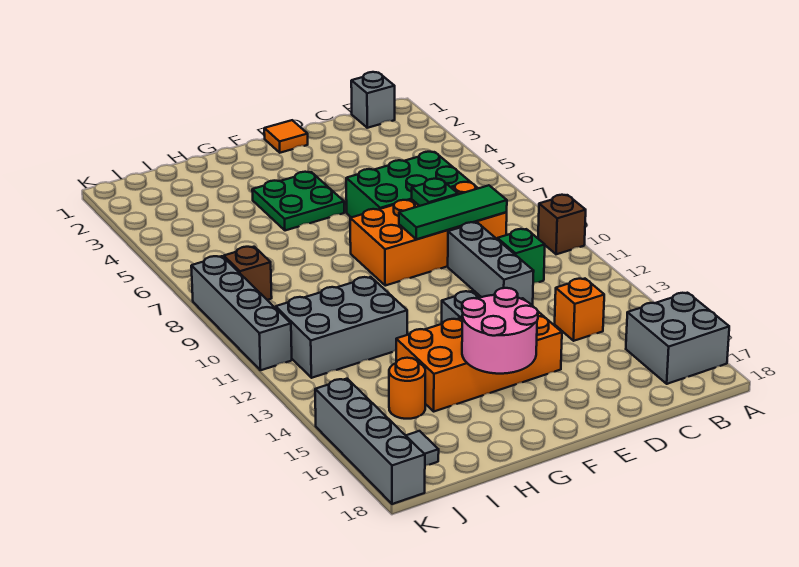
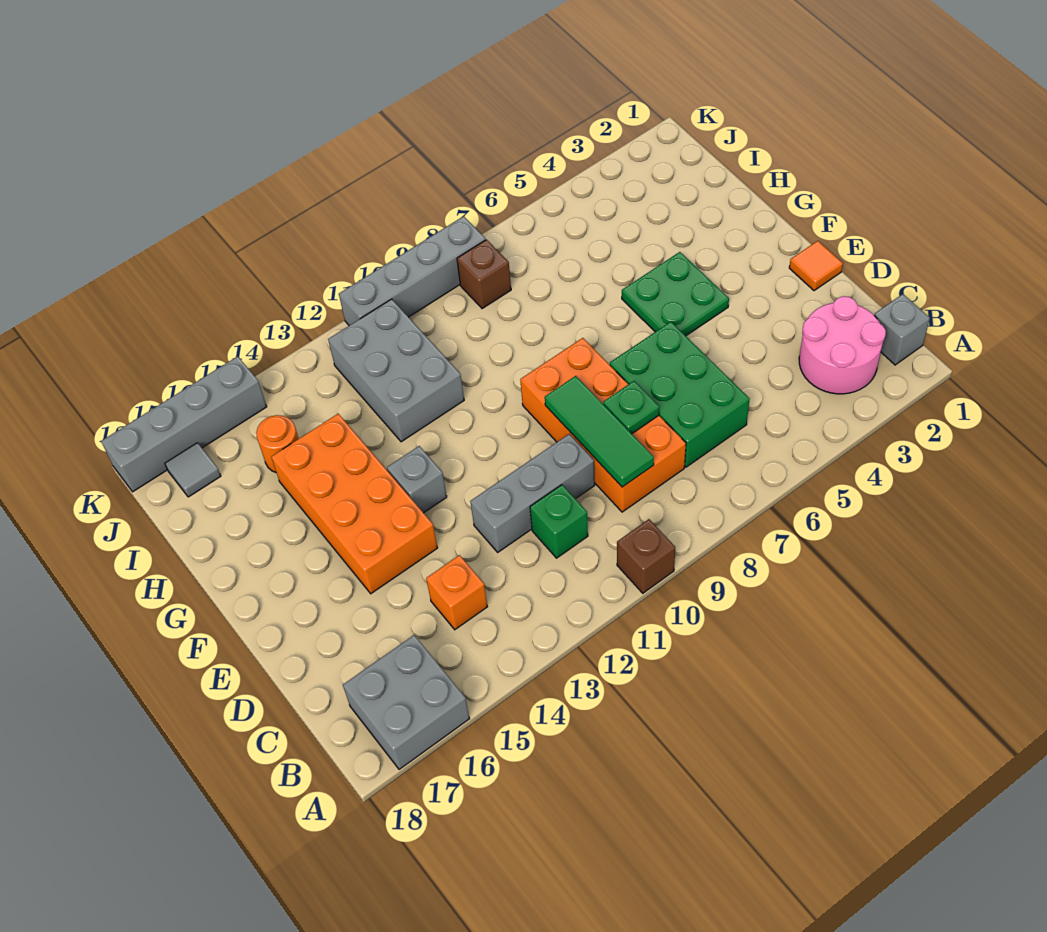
pink round brick F15:G16 level 2 -> pink round brick B2:C3 level 1

